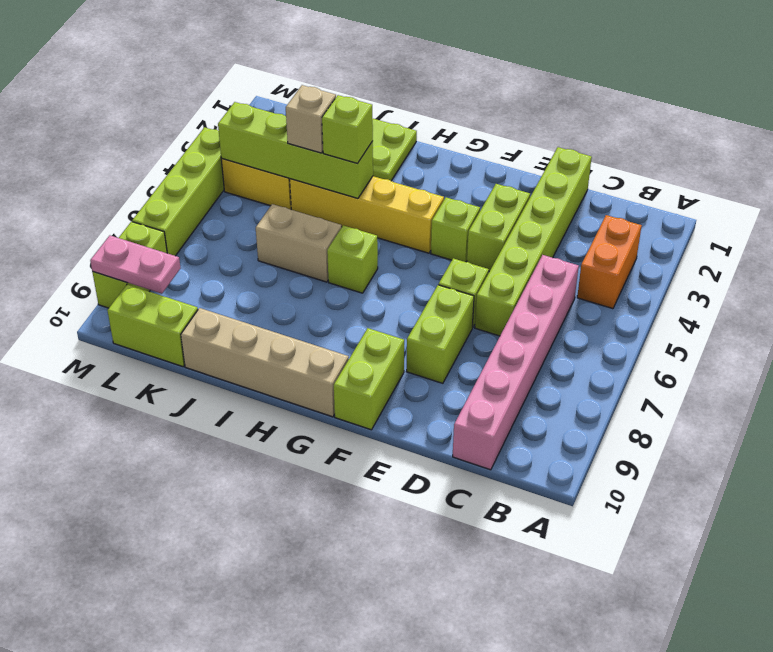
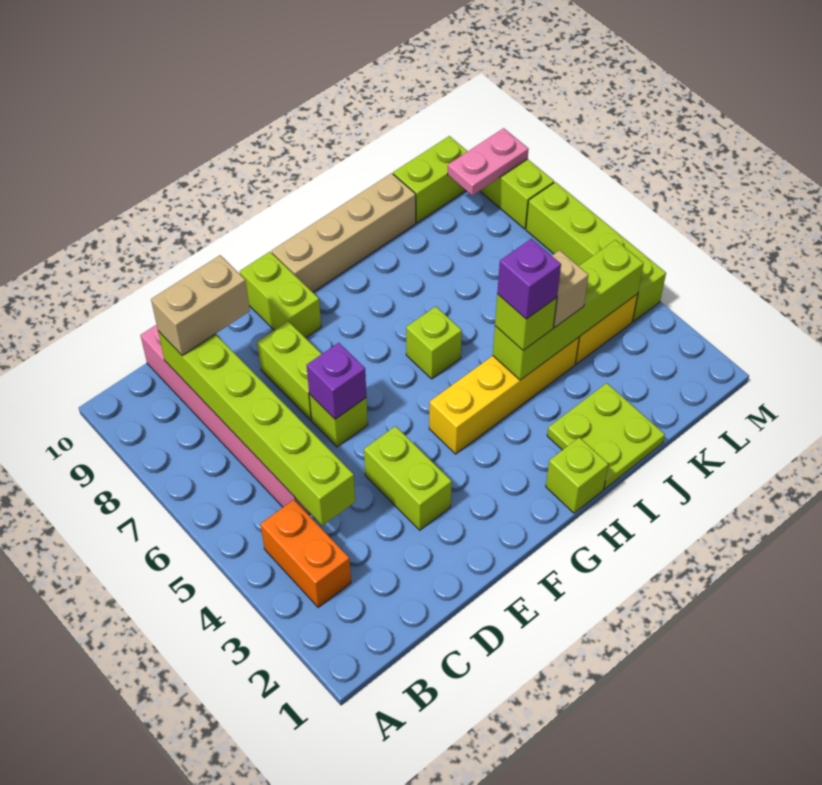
lime brick D1:D6 level 1 -> lime brick C4:C9 level 2
none -> purple brick E6 level 2
lime brick F4 level 1 -> lime brick H1 level 1
none -> purple brick I4 level 4
tan brick I6:J6 level 1 -> tan brick C9:D9 level 3

